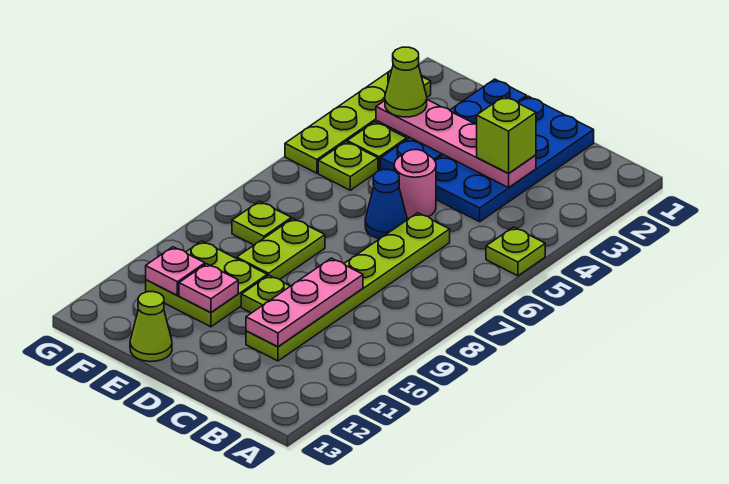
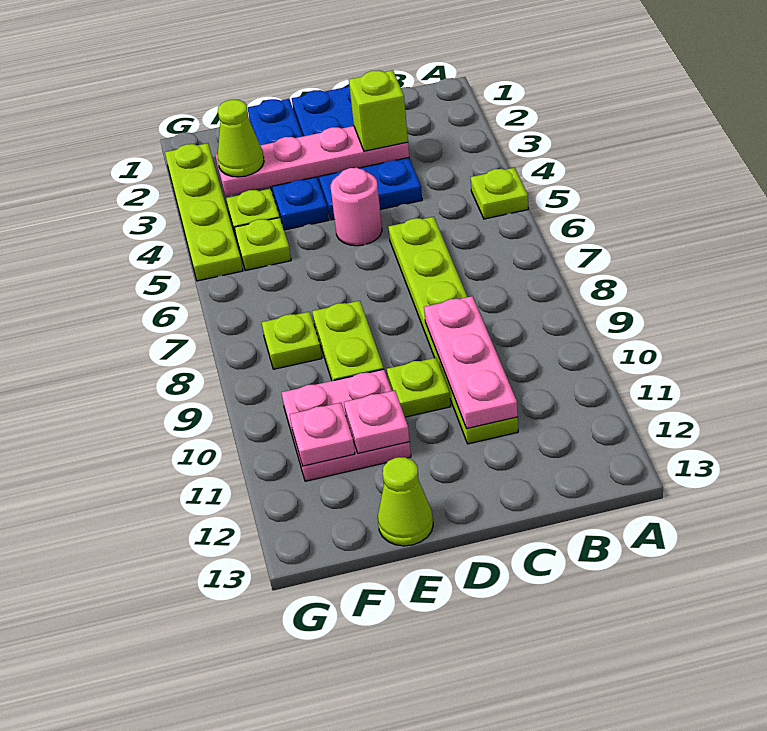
blue cone D6 level 1 -> none
lime plate E10:F11 level 1 -> pink plate E10:F11 level 1

